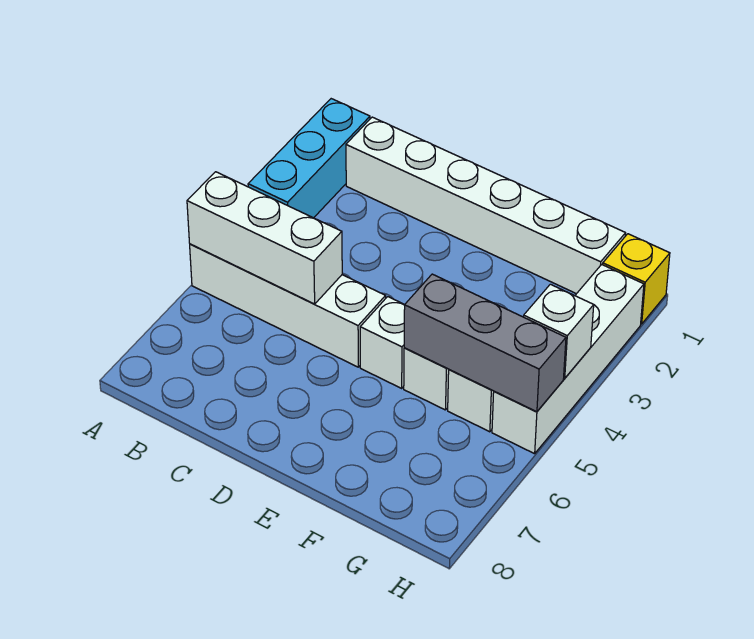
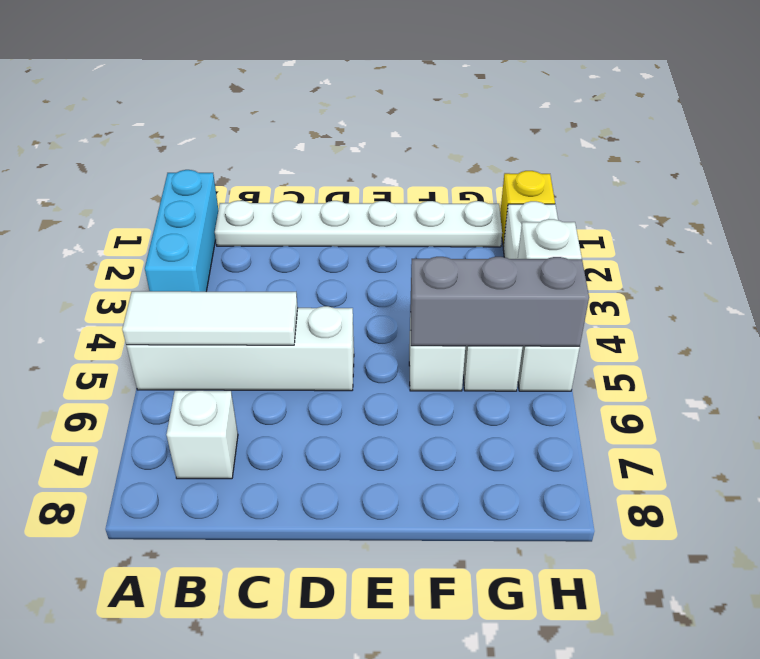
white brick A5:C5 level 2 -> white tile A5:C5 level 2
white brick B1:G1 level 1 -> white plate B1:G1 level 1
white brick E5 level 1 -> white brick B7 level 1

